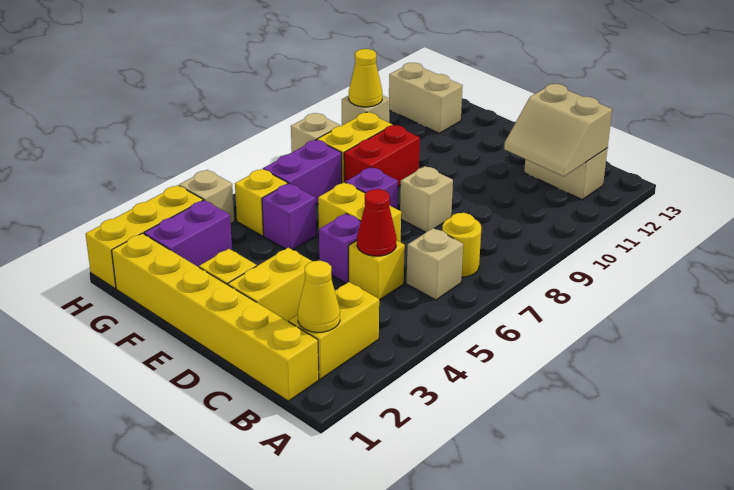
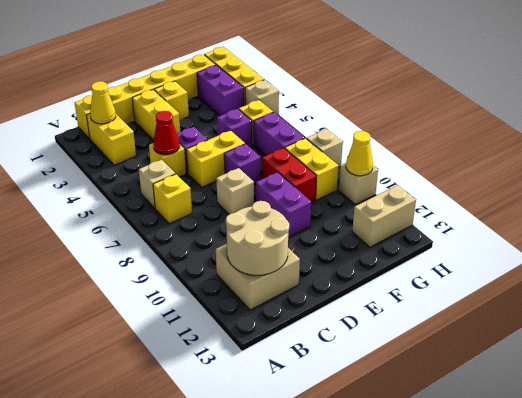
yellow round brick B7 level 1 -> yellow brick B7 level 1
tan slope B11:C12 level 2 top 12 -> tan round brick B11:C12 level 2
tan brick B12:C12 level 1 -> tan brick B11:C12 level 1
none -> purple brick E9:E10 level 1

